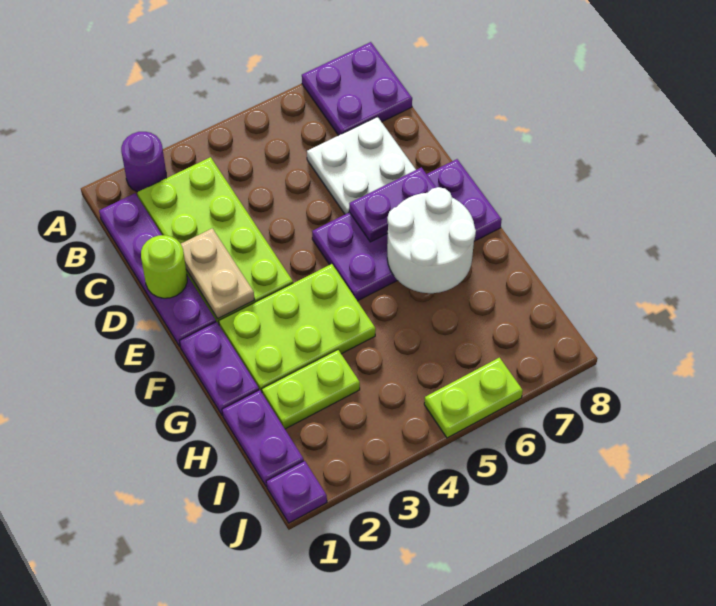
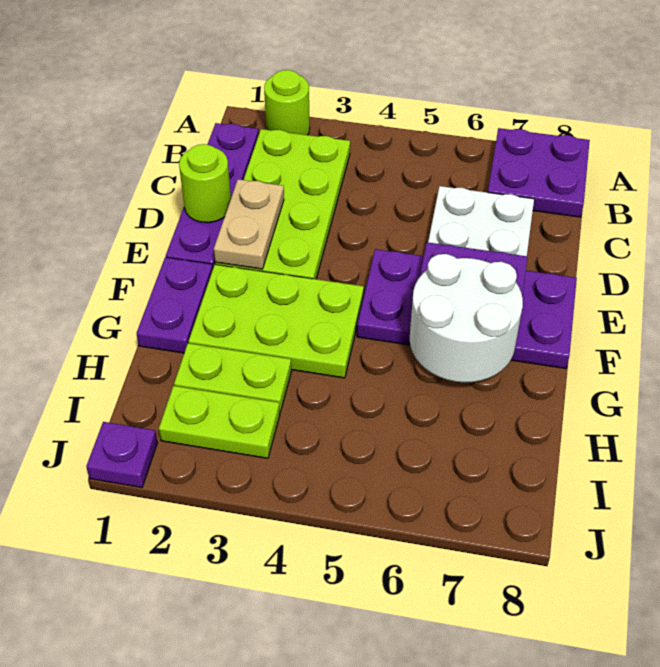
purple round brick A2 level 1 -> lime round brick A2 level 1
purple plate H1:I1 level 1 -> none
lime plate J5:J6 level 1 -> lime plate I2:I3 level 1

